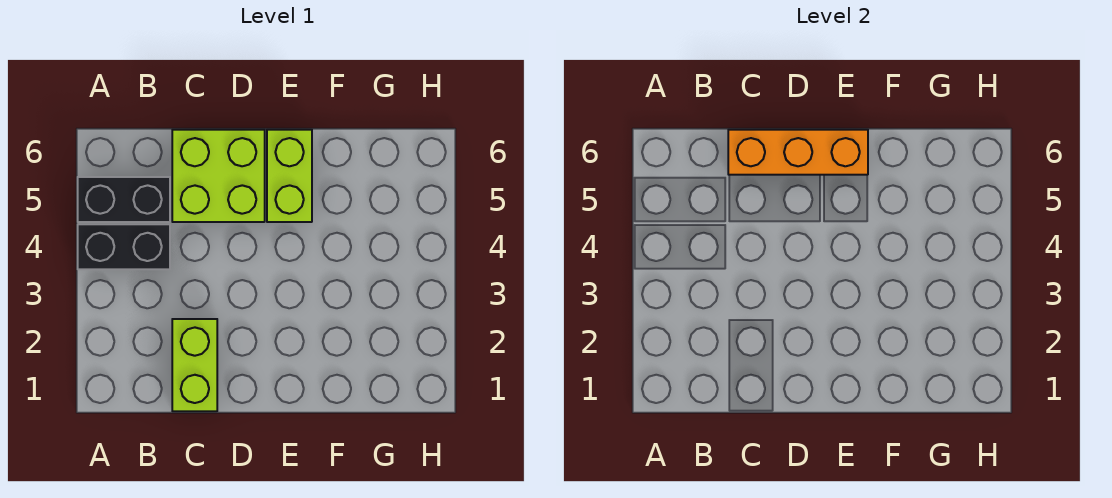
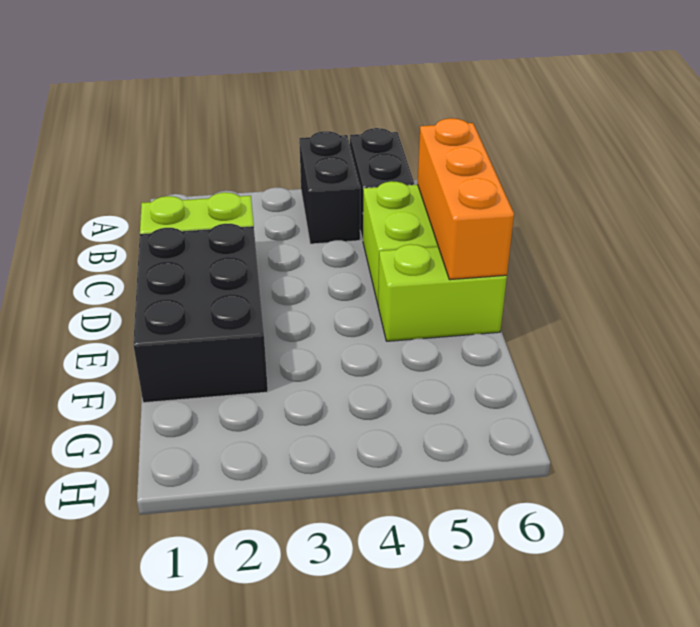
none -> black brick D1:F2 level 1

